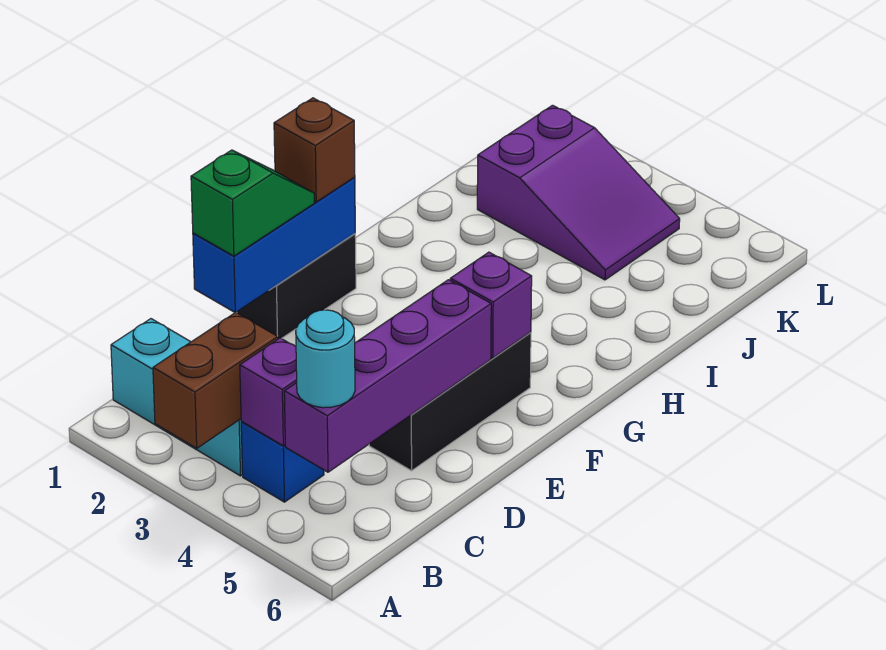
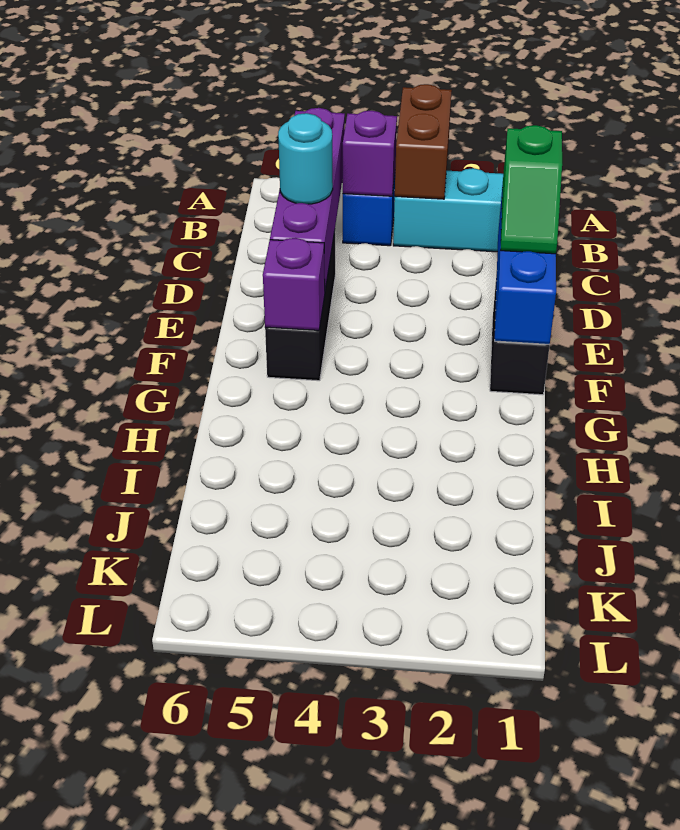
cyan round brick B5 level 3 -> cyan round brick D5 level 3
brown brick F1 level 3 -> none
purple slope J2:K4 level 1 top 2 -> none

